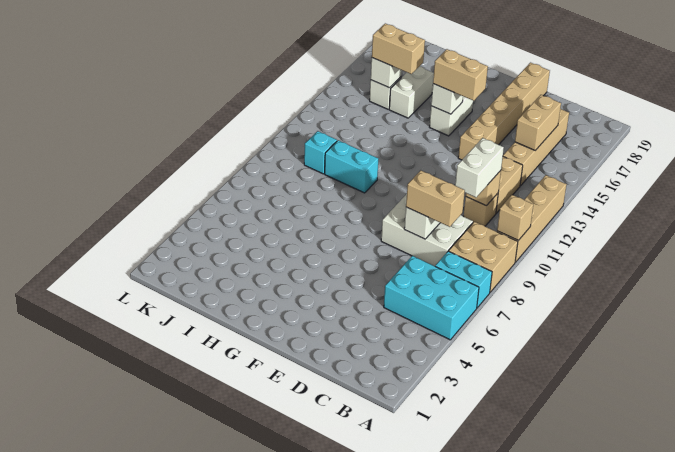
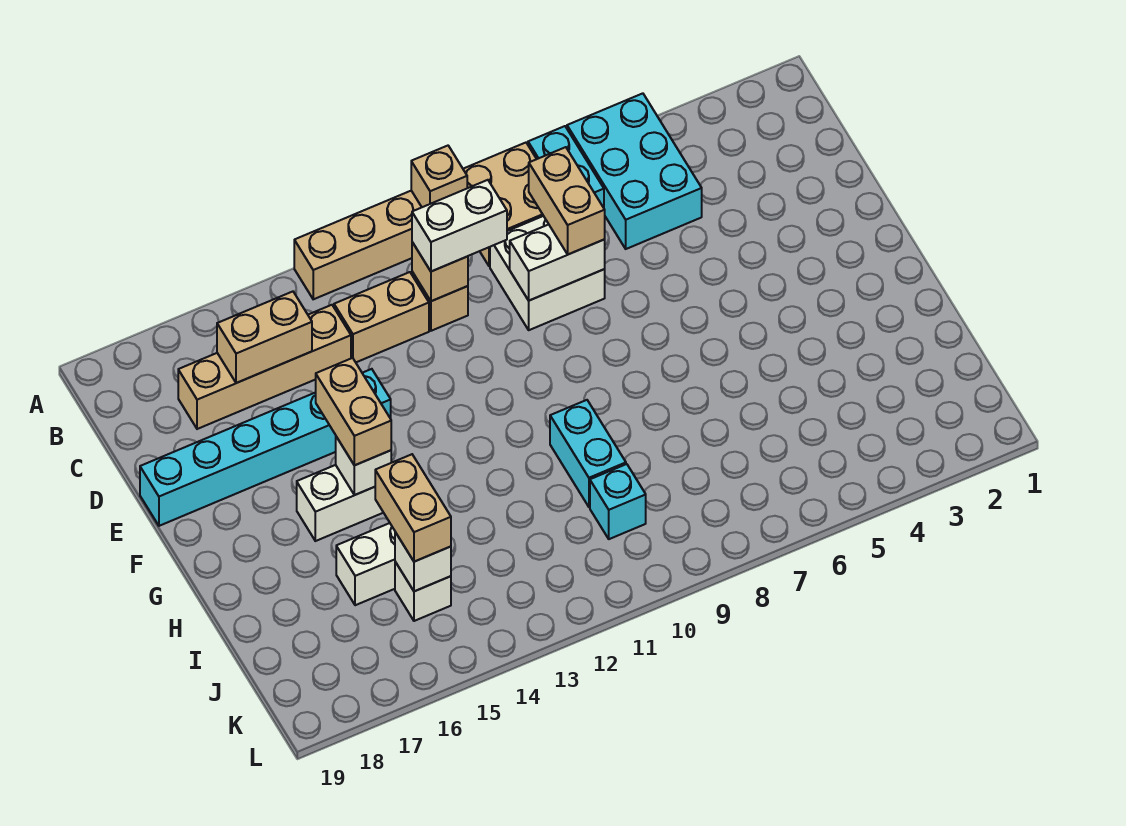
white brick C8:E9 level 1 -> white brick C8:D9 level 1
tan brick E14:E19 level 1 -> cyan brick E14:E19 level 1

